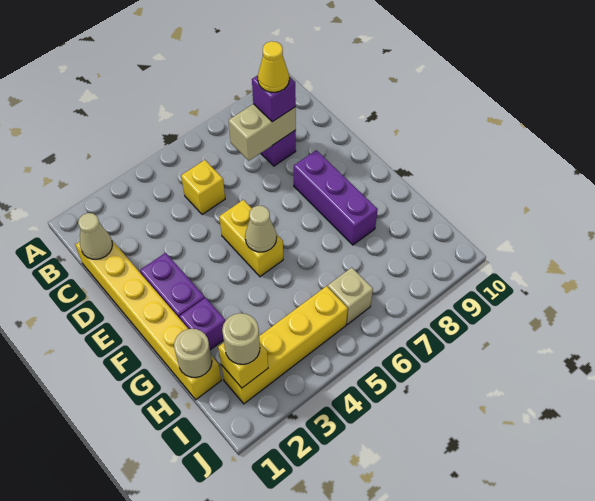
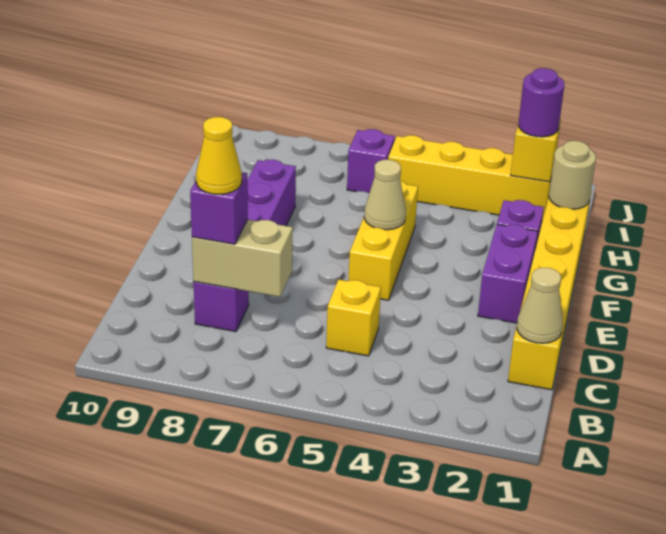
yellow brick E5:F5 level 1 -> yellow brick E5:G5 level 1
tan round brick I2 level 3 -> purple round brick I2 level 3
tan brick I6 level 1 -> purple brick I6 level 1

